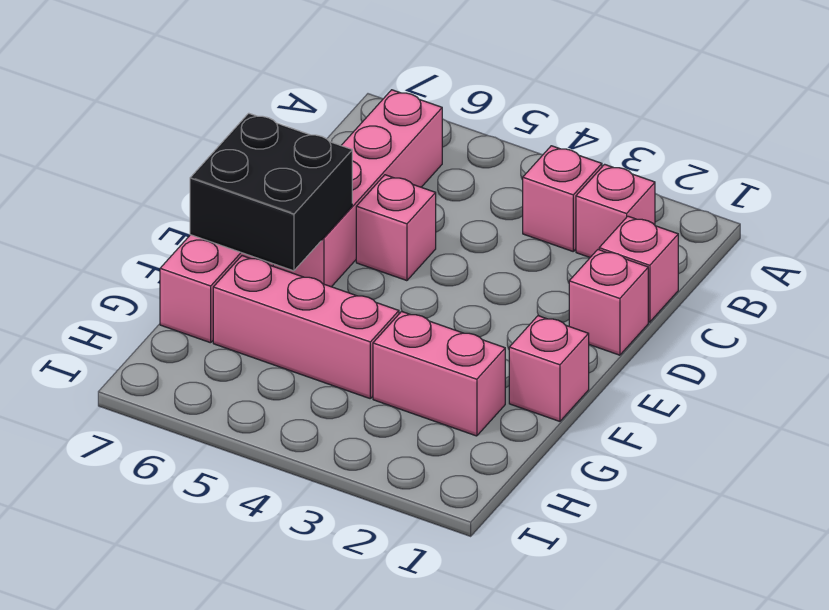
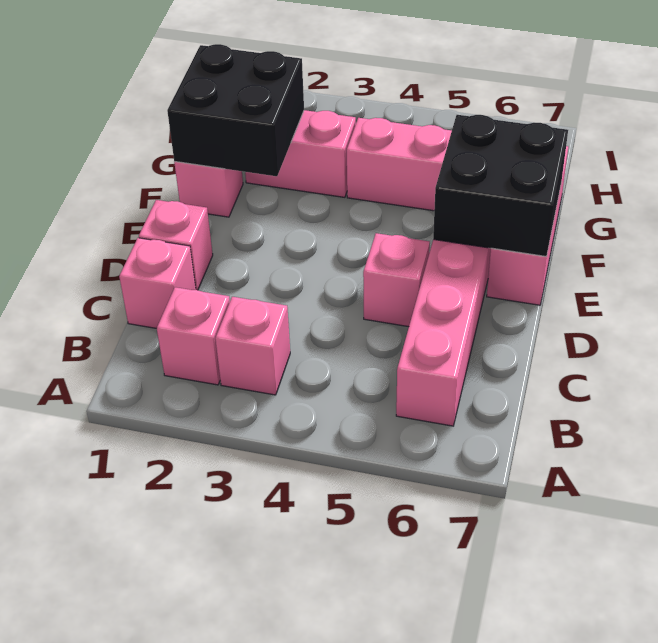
none -> black brick F1:G2 level 2

